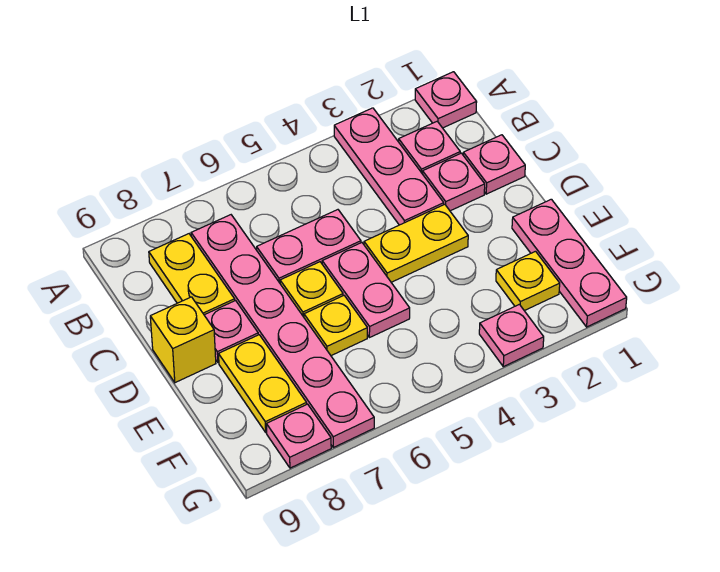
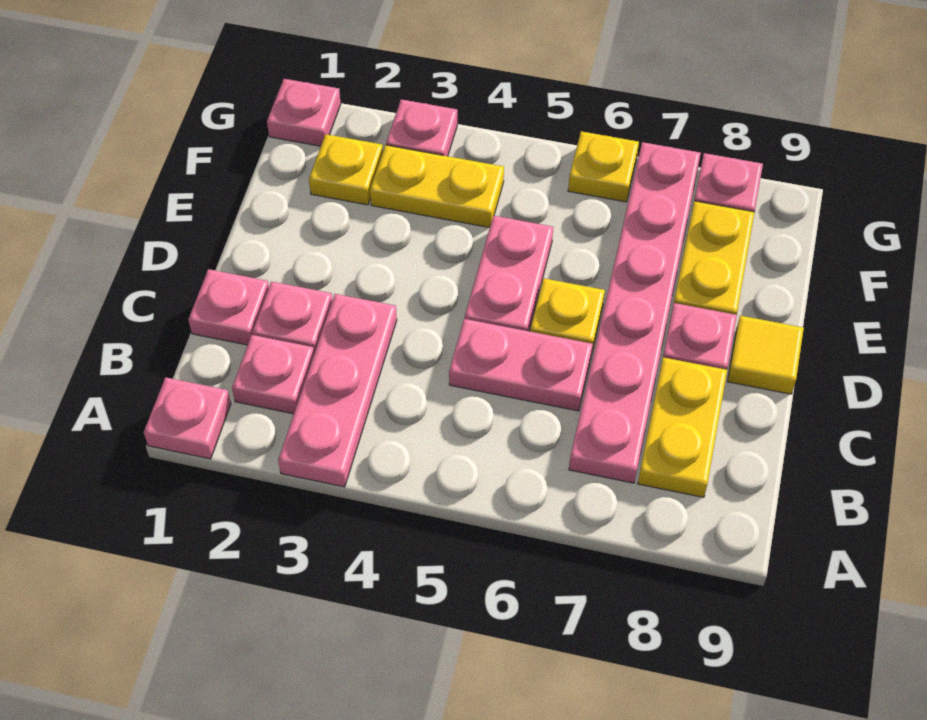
yellow plate D3:D4 level 1 -> yellow plate F3:F4 level 1
yellow brick D9 level 1 -> yellow tile D9 level 1
pink plate E1:G1 level 1 -> pink plate G1 level 1
yellow plate E6 level 1 -> yellow plate G6 level 1

